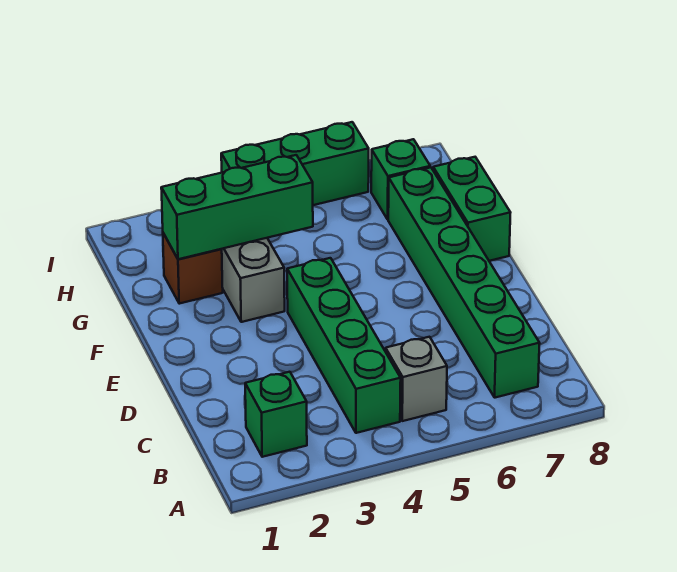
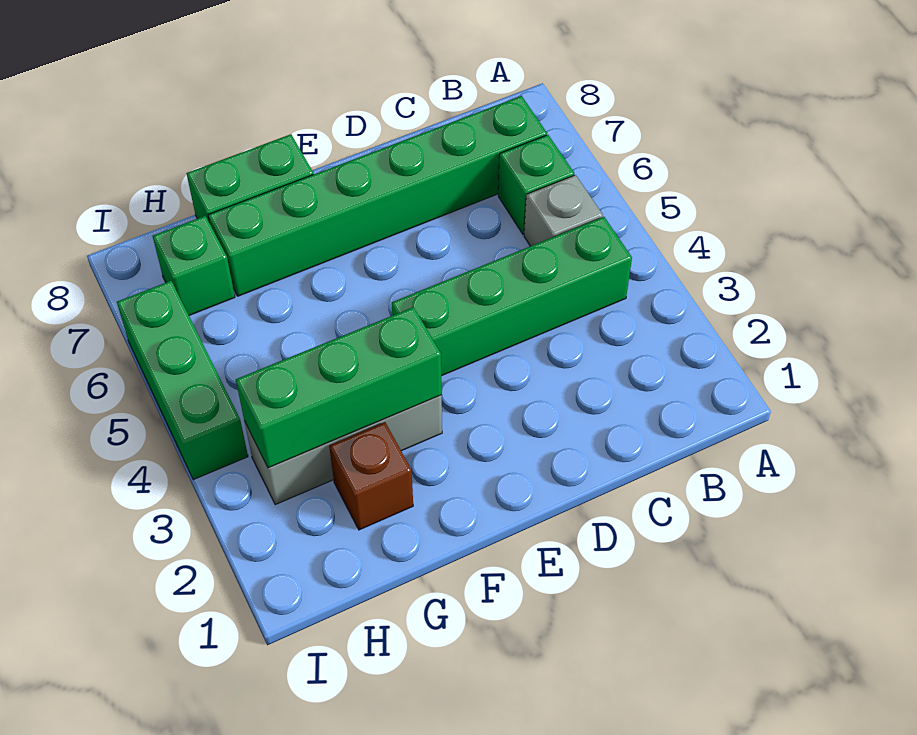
green brick B2 level 1 -> green brick B6 level 1
green brick G2:G4 level 2 -> green brick F3:H3 level 2

